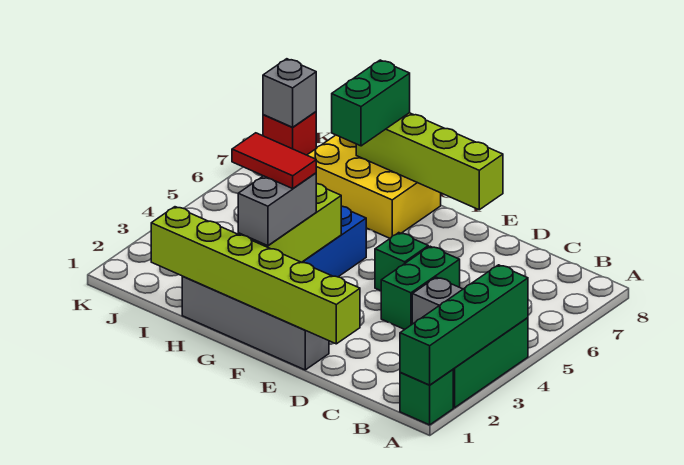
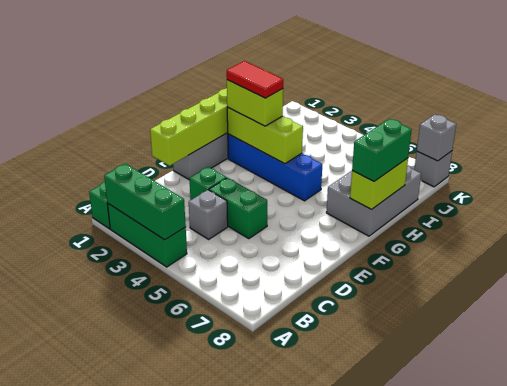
green brick A1:A4 level 2 -> green brick A2:A4 level 2
green brick E5 level 1 -> green brick D3 level 1
lime brick E8:H8 level 2 -> lime brick G8:H8 level 2
grey brick G2:G3 level 3 -> lime brick G2:G3 level 3
red tile G3:H3 level 4 -> red tile G2:G3 level 4
yellow brick G7:I8 level 1 -> grey brick G7:I8 level 1
green brick H7:H8 level 3 -> green brick G8:H8 level 3
red brick K8 level 1 -> grey brick K8 level 1

